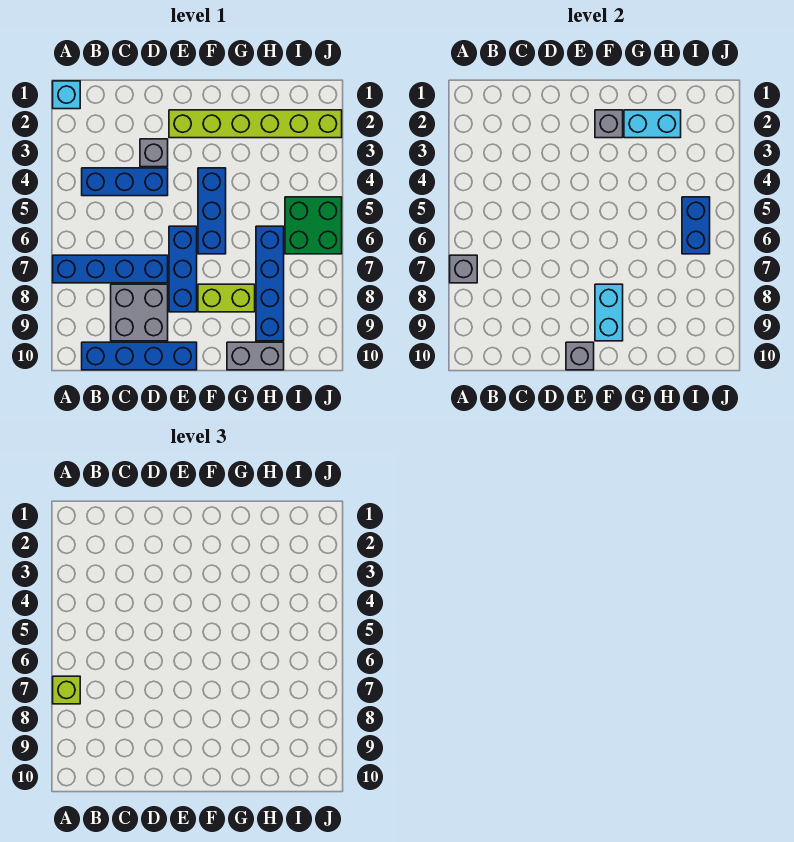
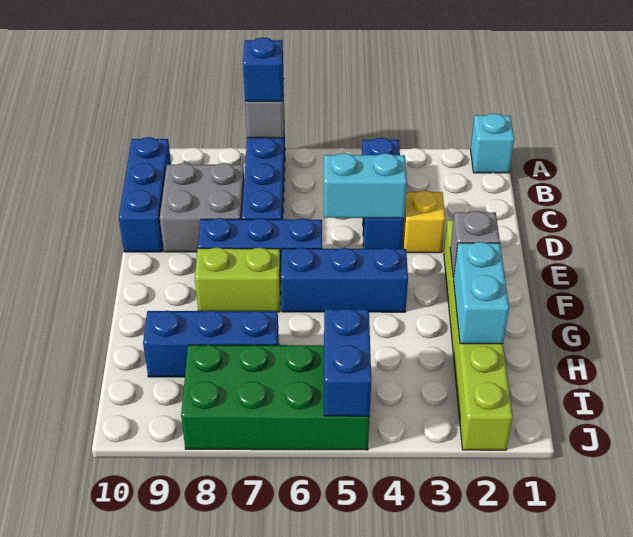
lime brick A7 level 3 -> blue brick A7 level 3
blue brick B10:E10 level 1 -> blue brick B10:D10 level 1
grey brick D3 level 1 -> yellow brick D3 level 1
grey brick E10 level 2 -> none
lime brick F8:G8 level 1 -> lime brick F7:F8 level 1
cyan brick F8:F9 level 2 -> cyan brick D4:D5 level 2
grey brick G10:H10 level 1 -> none
blue brick H6:H9 level 1 -> blue brick H7:H9 level 1
green brick I5:J6 level 1 -> green brick I5:J8 level 1
blue brick I5:I6 level 2 -> blue brick I5:J5 level 2

